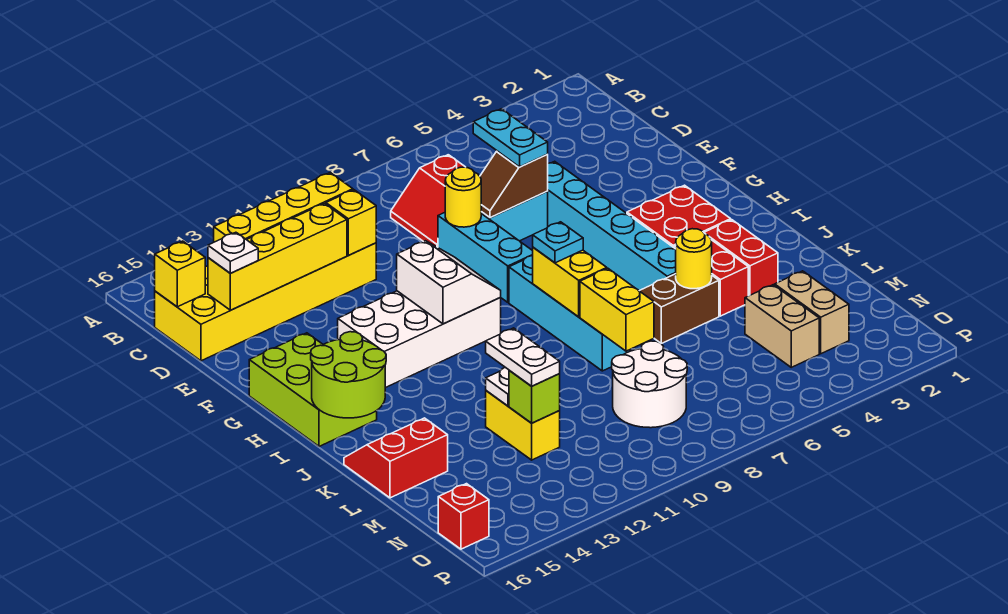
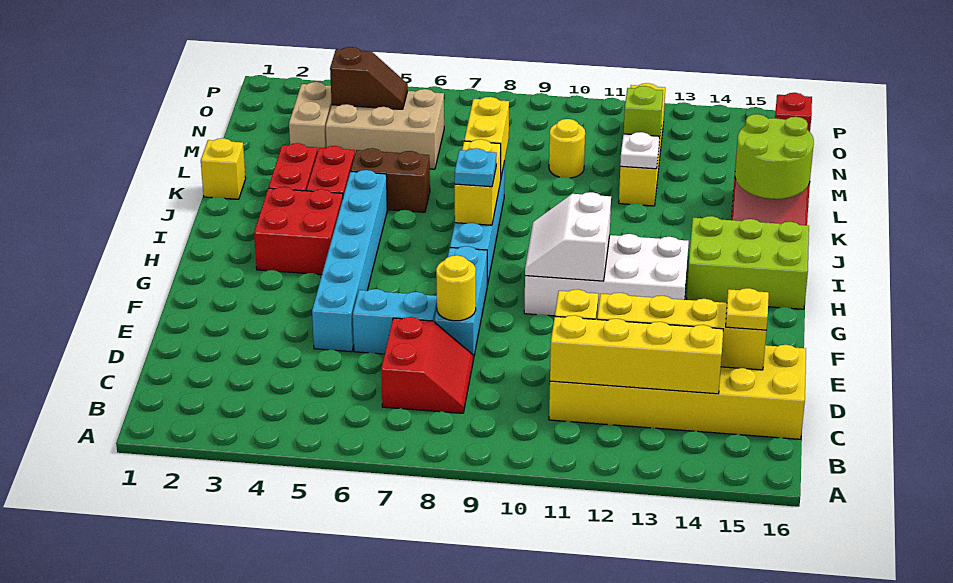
yellow brick C16 level 2 -> yellow brick K1 level 1
cyan plate D6:E6 level 3 -> none
white plate D15 level 3 -> yellow plate D15 level 3
brown slope E6:E7 level 2 top 6 -> brown slope N4:N5 level 2 top 4
lime brick G15:I16 level 1 -> lime brick H14:I16 level 1
lime round brick I15:J16 level 2 -> lime round brick K15:L16 level 2
yellow round brick K5 level 2 -> yellow round brick M10 level 1
yellow brick L12:M12 level 1 -> yellow brick L12:O12 level 1
white plate L12:M12 level 3 -> none
tan brick M4:N4 level 1 -> tan brick M4:N6 level 1
white round brick M8:N9 level 1 -> none

